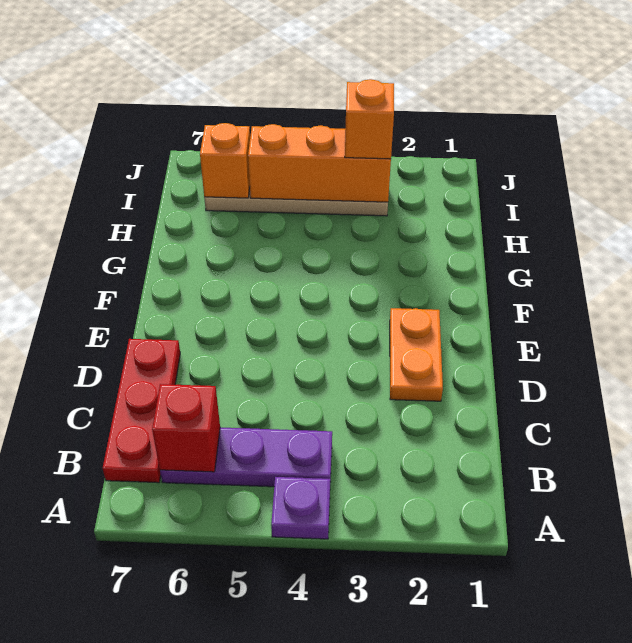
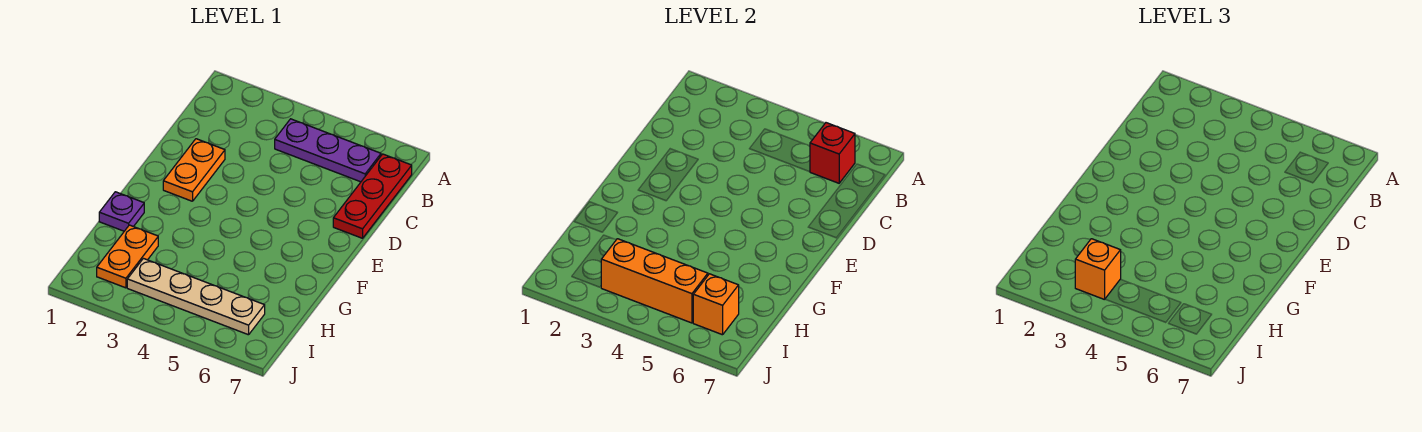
purple plate A4 level 1 -> purple plate G1 level 1
none -> orange plate H2:I2 level 1

